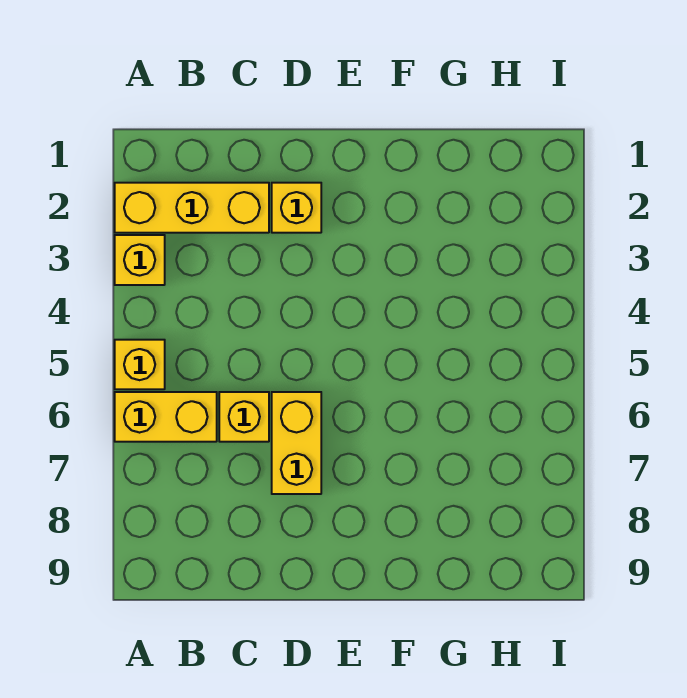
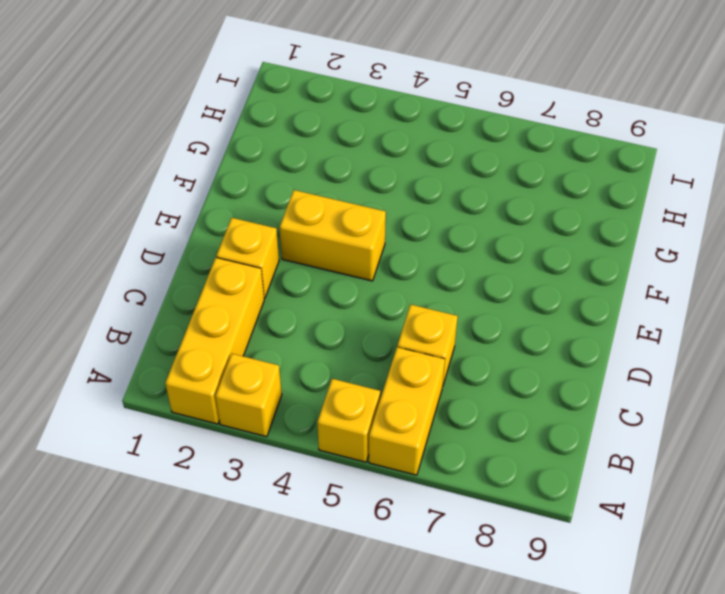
yellow brick D6:D7 level 1 -> yellow brick E3:E4 level 1

